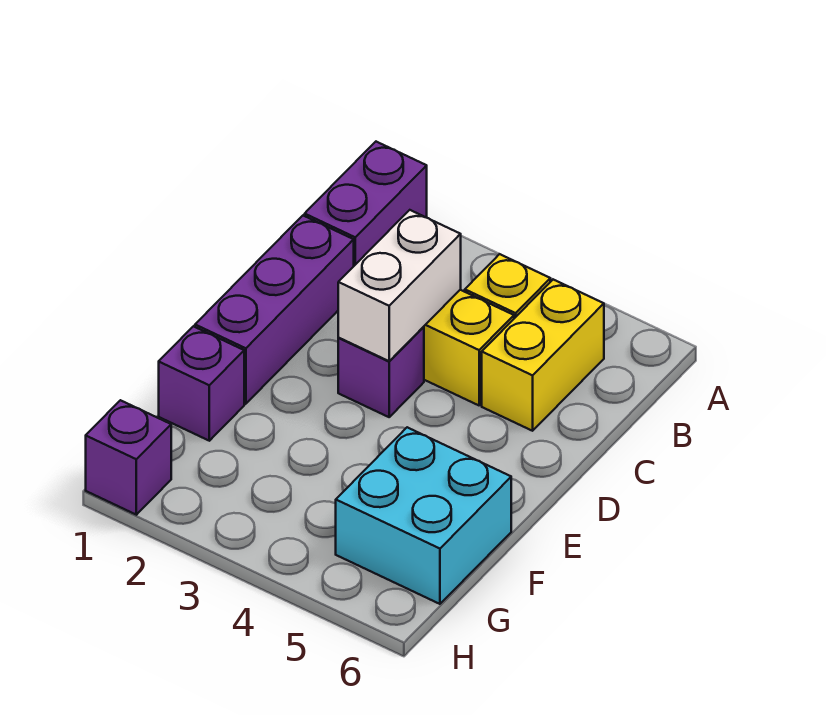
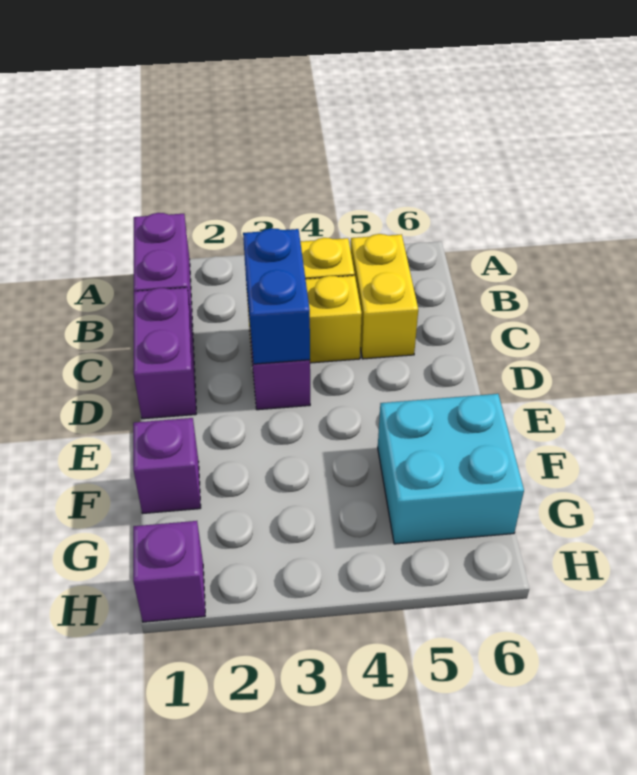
purple brick C1:E1 level 1 -> purple brick C1:D1 level 1
white brick C3:D3 level 2 -> blue brick C3:D3 level 2

